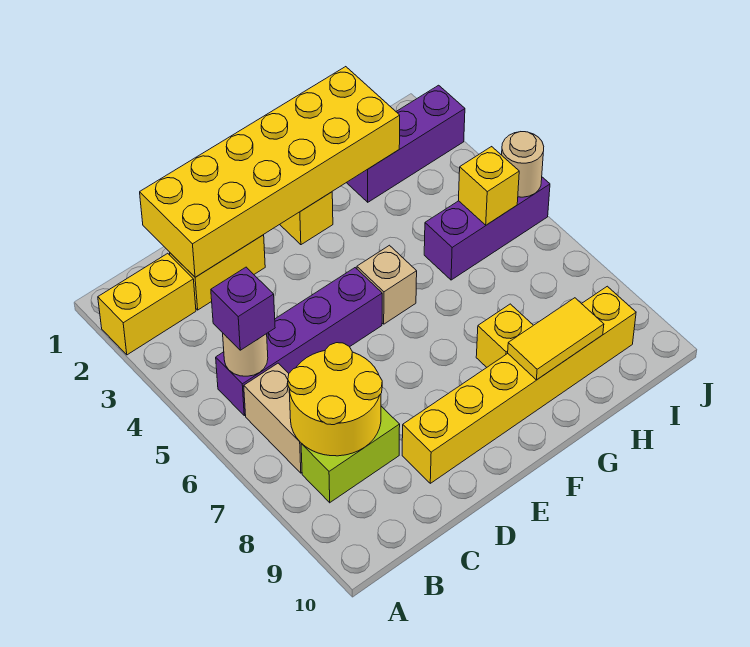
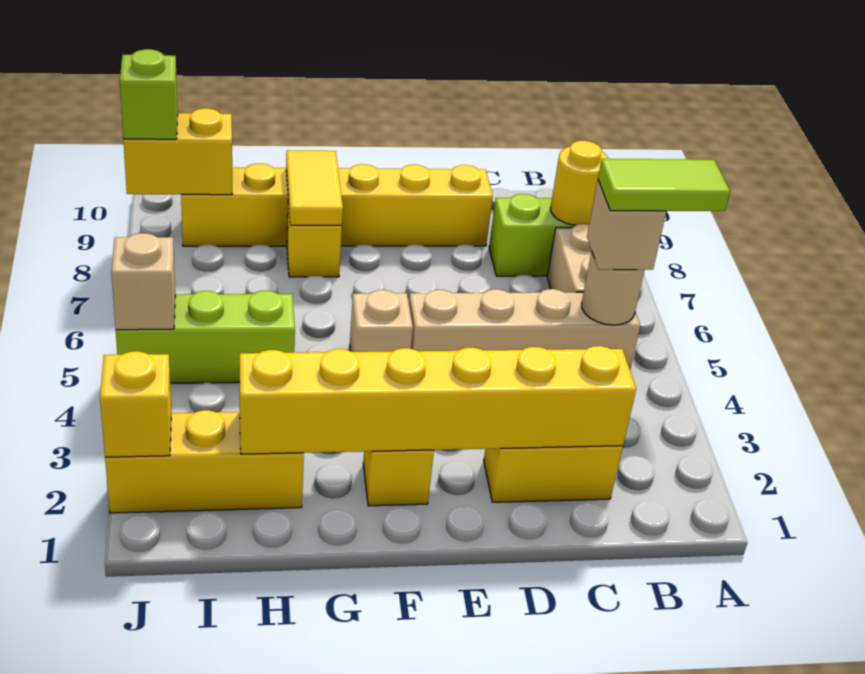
yellow brick A2:B2 level 1 -> yellow brick I9:J9 level 2
none -> lime tile A5:B5 level 4
purple brick B5:E5 level 1 -> tan brick B5:E5 level 1
purple brick B5 level 3 -> tan brick B5 level 3
yellow round brick B7:C8 level 2 -> yellow round brick B8 level 2
yellow brick C1:H2 level 2 -> yellow brick C2:H2 level 2
yellow tile G9:H9 level 2 -> yellow tile G8:G9 level 2
purple brick H2:J2 level 1 -> yellow brick H2:J2 level 1
purple brick H5:J5 level 1 -> lime brick H5:J5 level 1
yellow brick I5 level 2 -> yellow brick J2 level 2
tan round brick J5 level 2 -> tan brick J5 level 2
none -> lime brick J9 level 3

